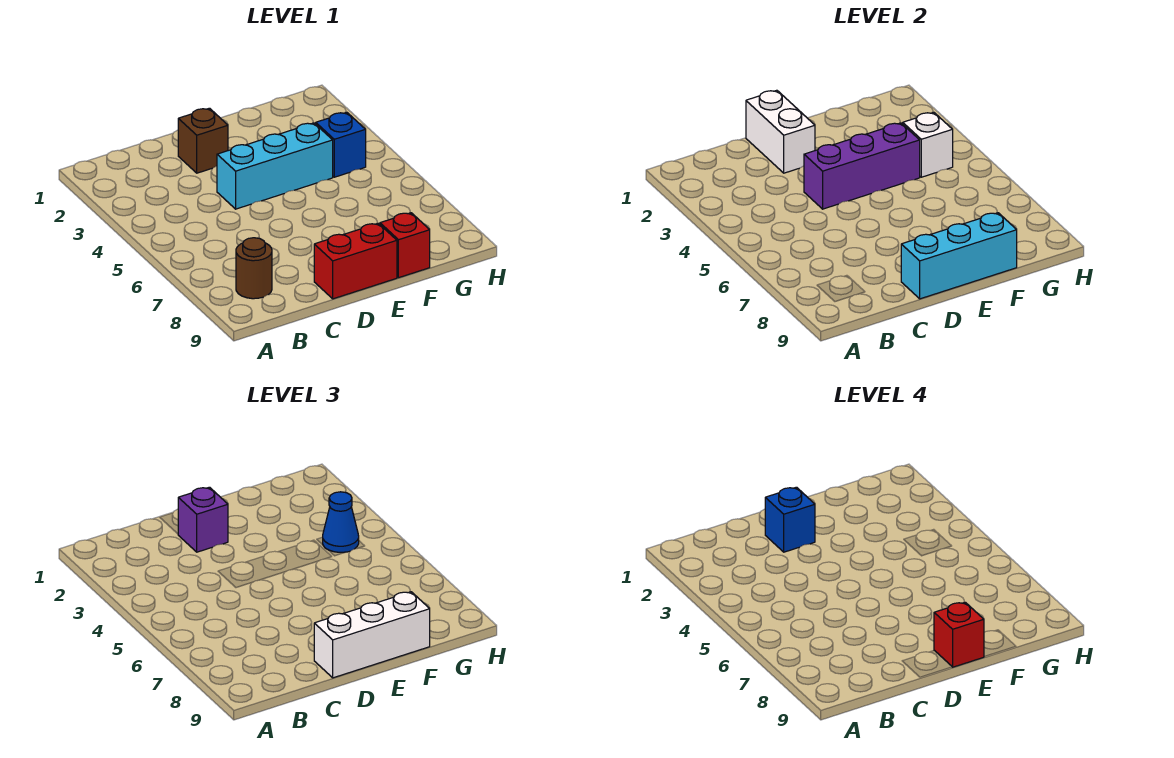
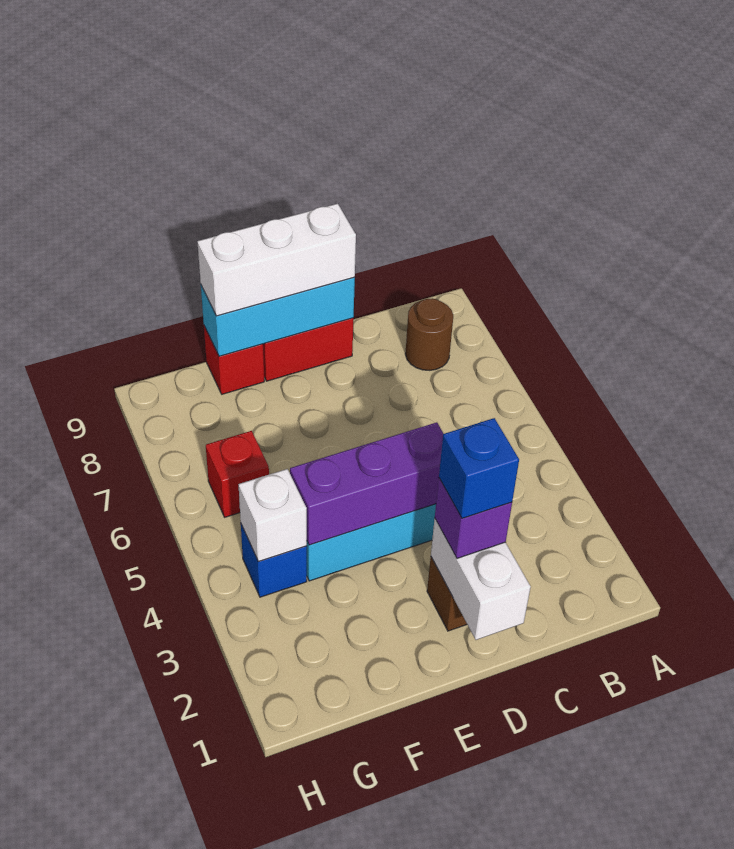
red brick E9 level 4 -> red brick G6 level 1
blue cone G4 level 3 -> none

